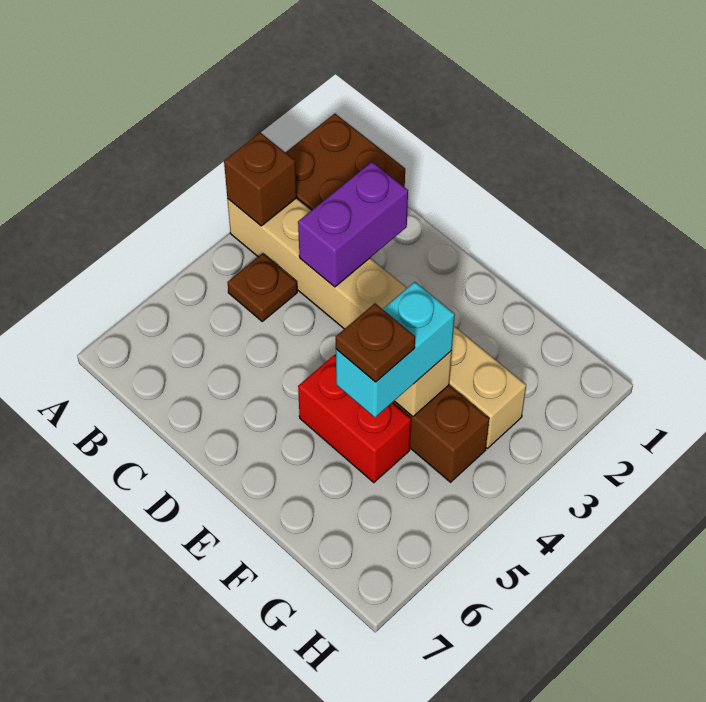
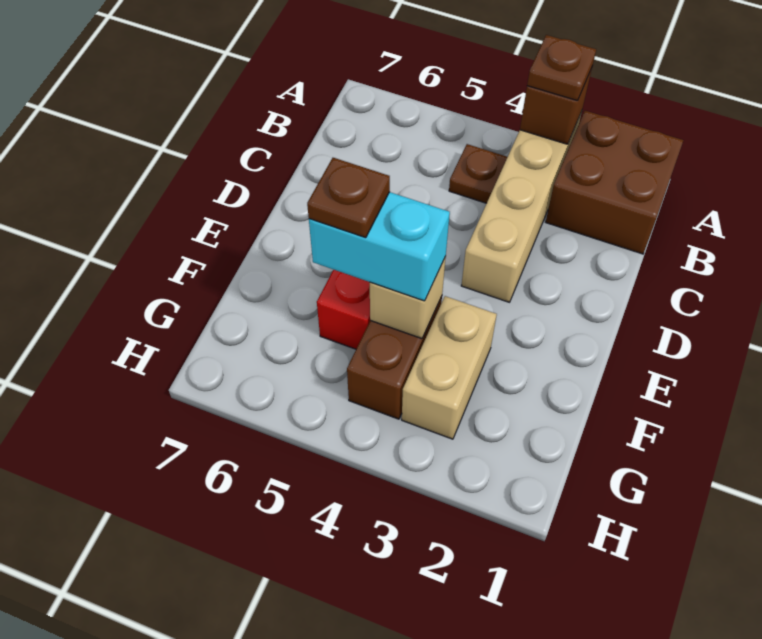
none -> brown plate A3 level 3
purple brick C2:C3 level 2 -> none

